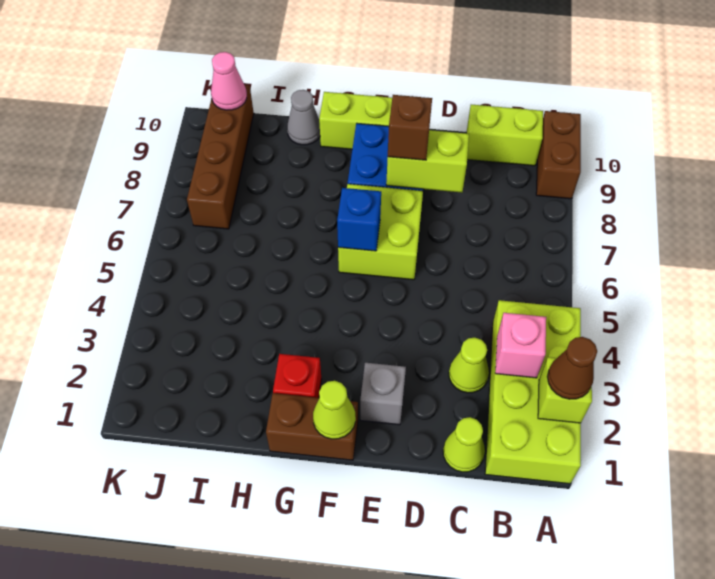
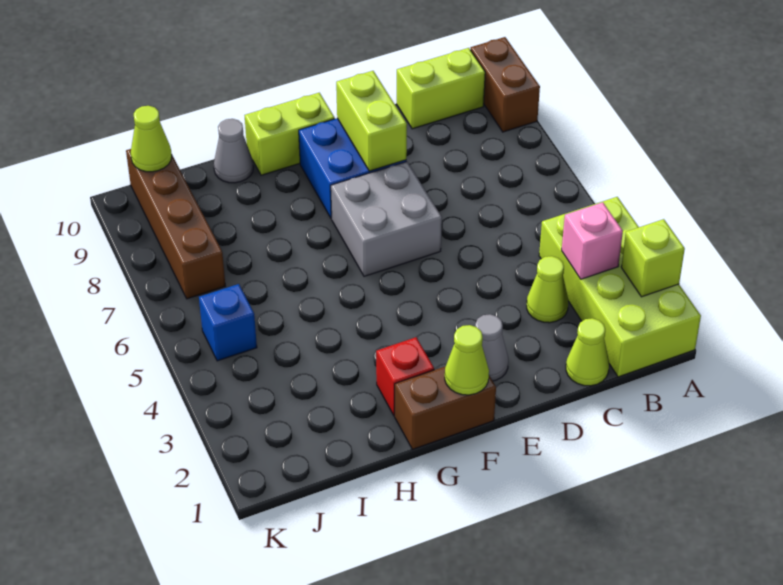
brown cone A2 level 3 -> none
lime brick D8:E8 level 2 -> lime brick E8:E9 level 2
grey brick E2 level 1 -> grey cone E2 level 1
lime brick E6:F7 level 1 -> grey brick E6:F7 level 1
brown brick E8 level 3 -> none
blue brick F6 level 2 -> blue brick J5 level 1
pink cone J10 level 2 -> lime cone J10 level 2

